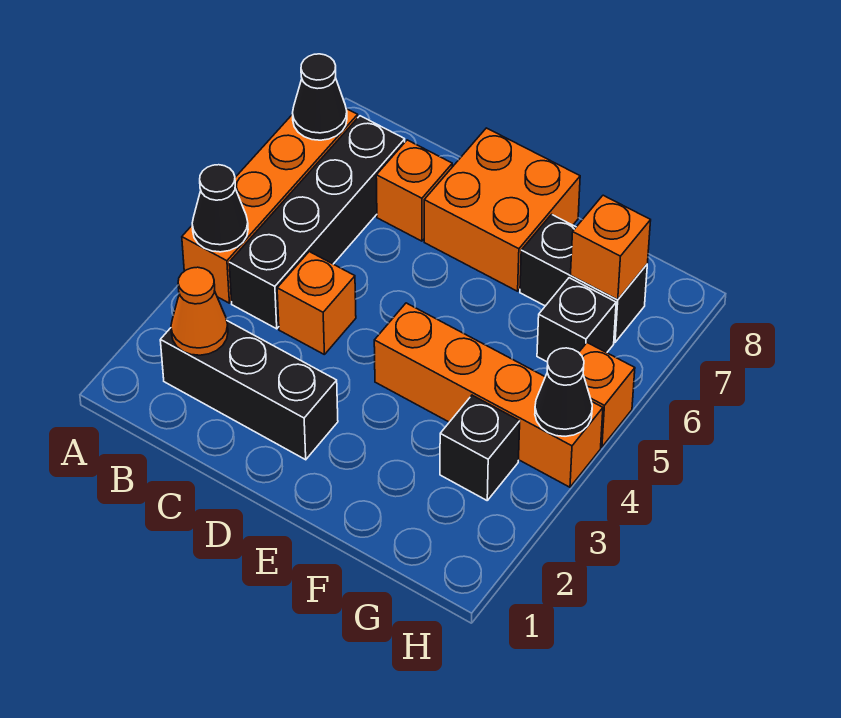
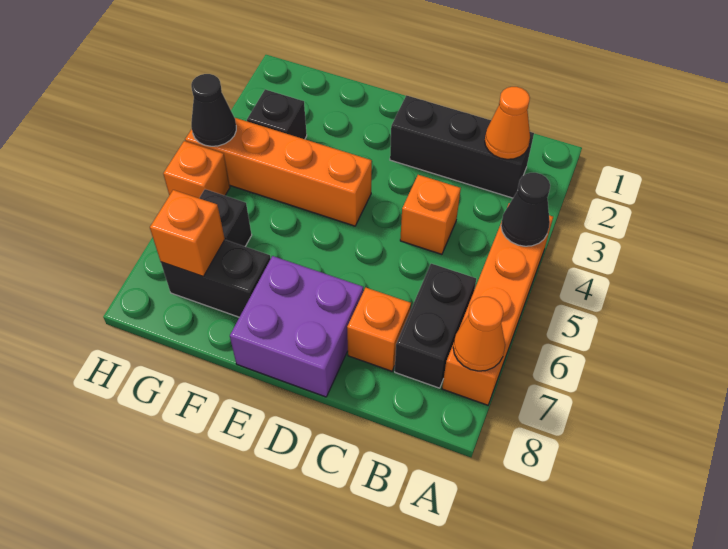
black cone A7 level 2 -> orange cone A7 level 2
black brick B4:B7 level 1 -> black brick B6:B7 level 1
orange brick D7:E8 level 1 -> purple brick D7:E8 level 1

